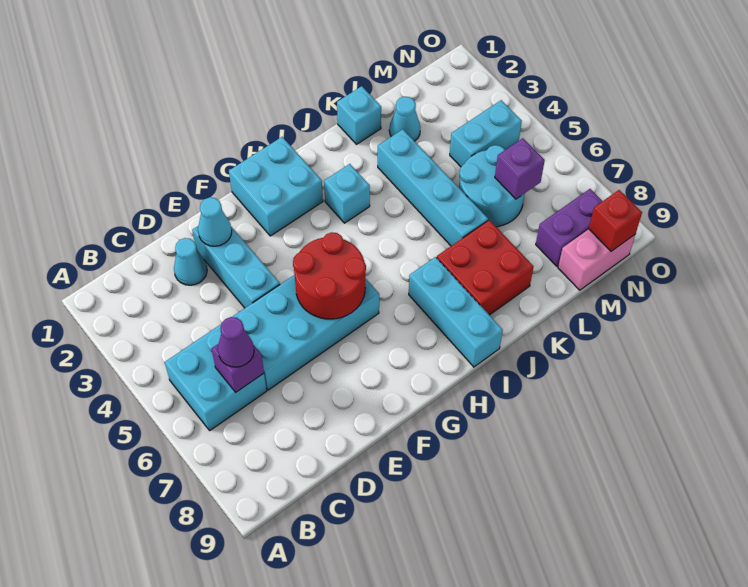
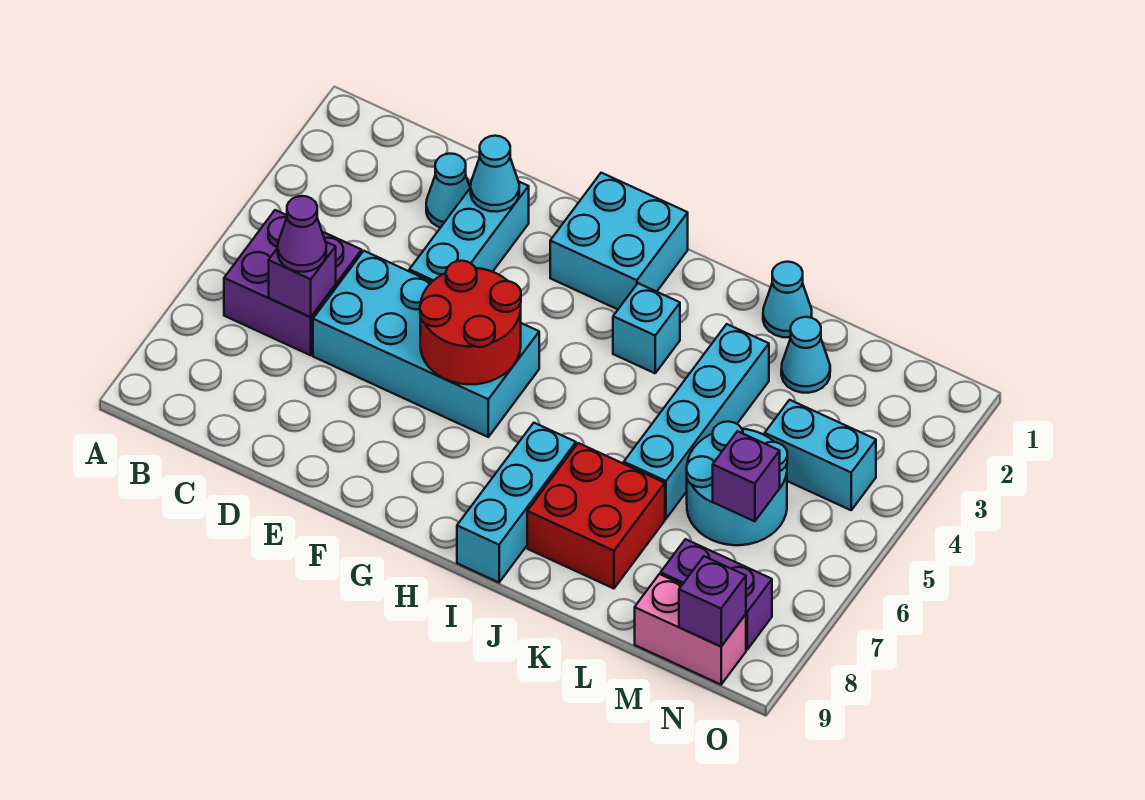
cyan brick B5:C6 level 1 -> purple brick B5:C6 level 1
cyan brick K1 level 1 -> cyan cone K1 level 1
red brick N9 level 2 -> purple brick N9 level 2

